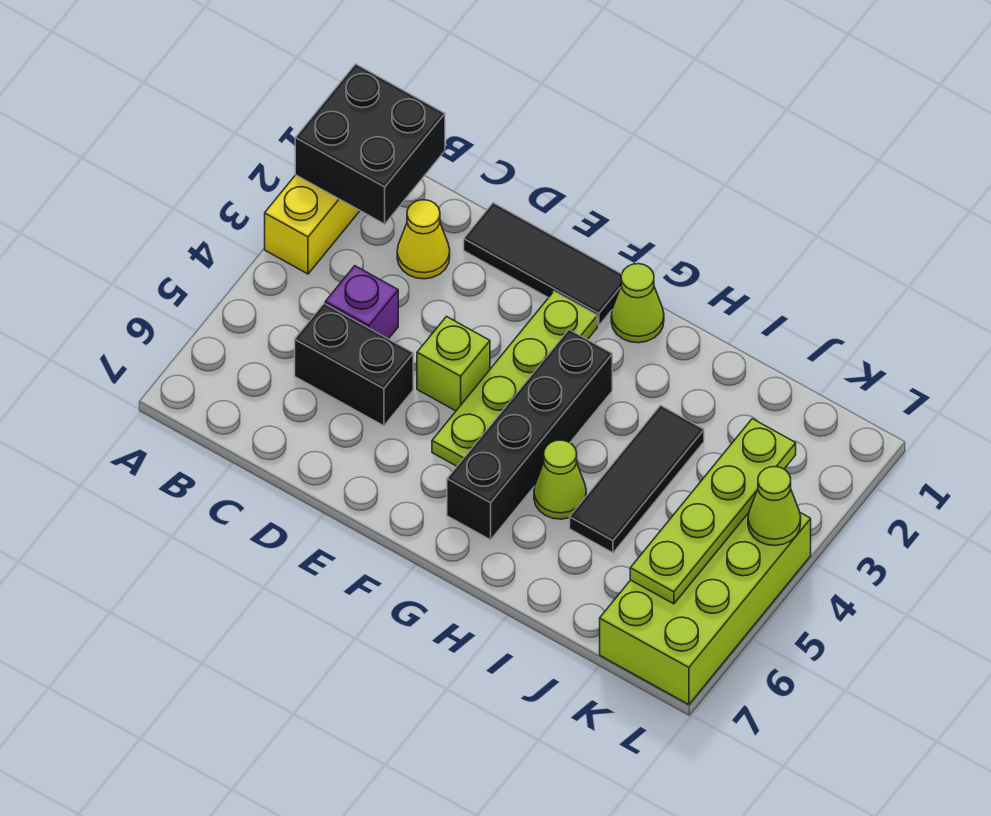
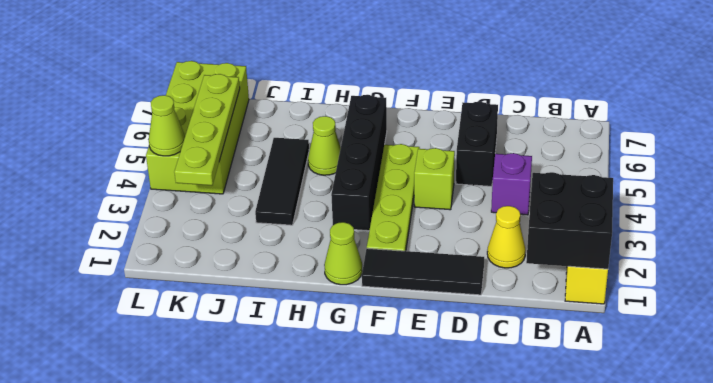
black brick C5:D5 level 1 -> black brick D5:D6 level 1

